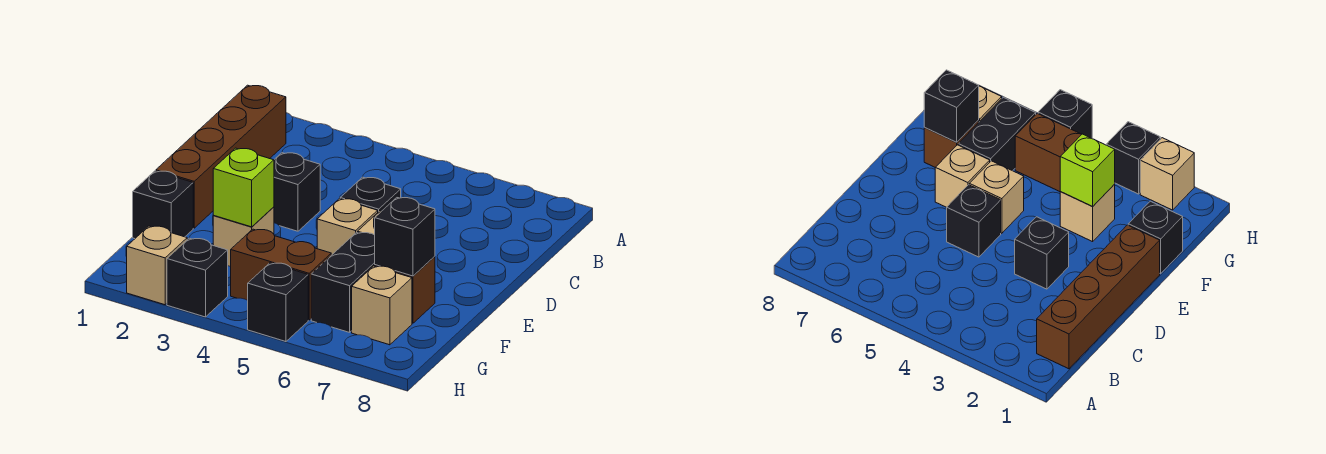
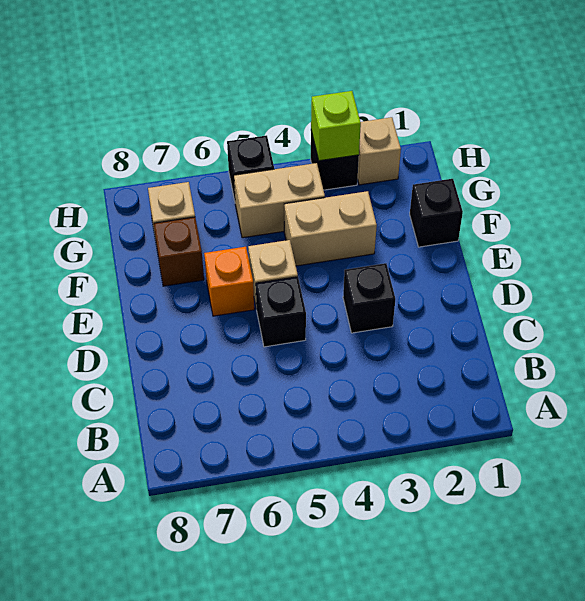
brown brick B1:E1 level 1 -> none
tan brick E6 level 1 -> orange brick E6 level 1
tan brick F3 level 1 -> tan brick F3:F4 level 1
lime brick F3 level 2 -> lime brick H3 level 2
black brick F6:G6 level 1 -> none
black brick F7 level 2 -> none
brown brick G4:G5 level 1 -> tan brick G4:G5 level 1

